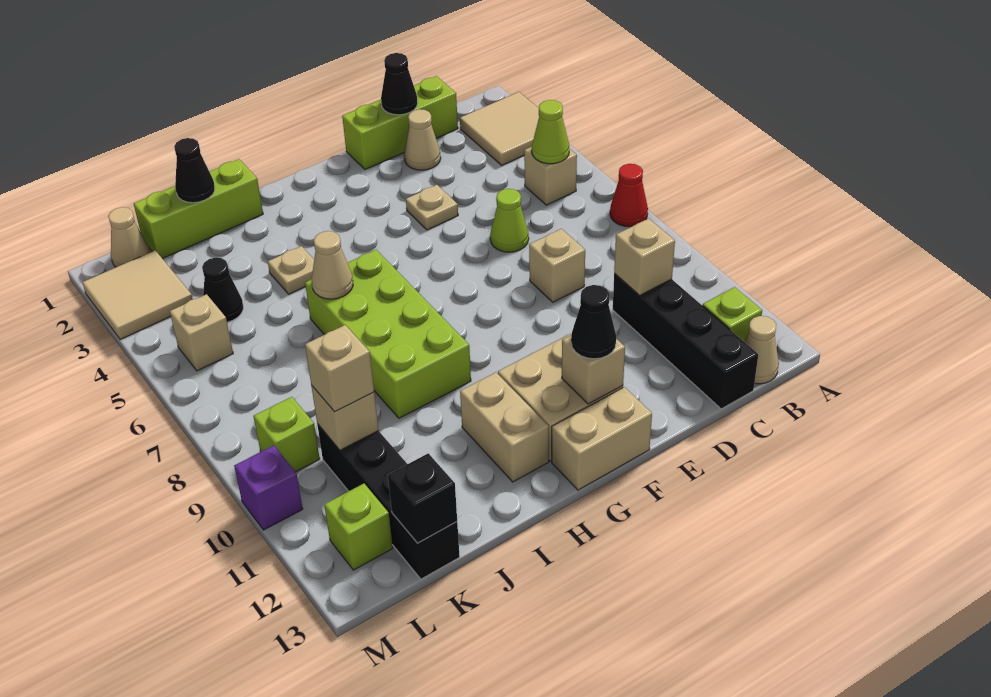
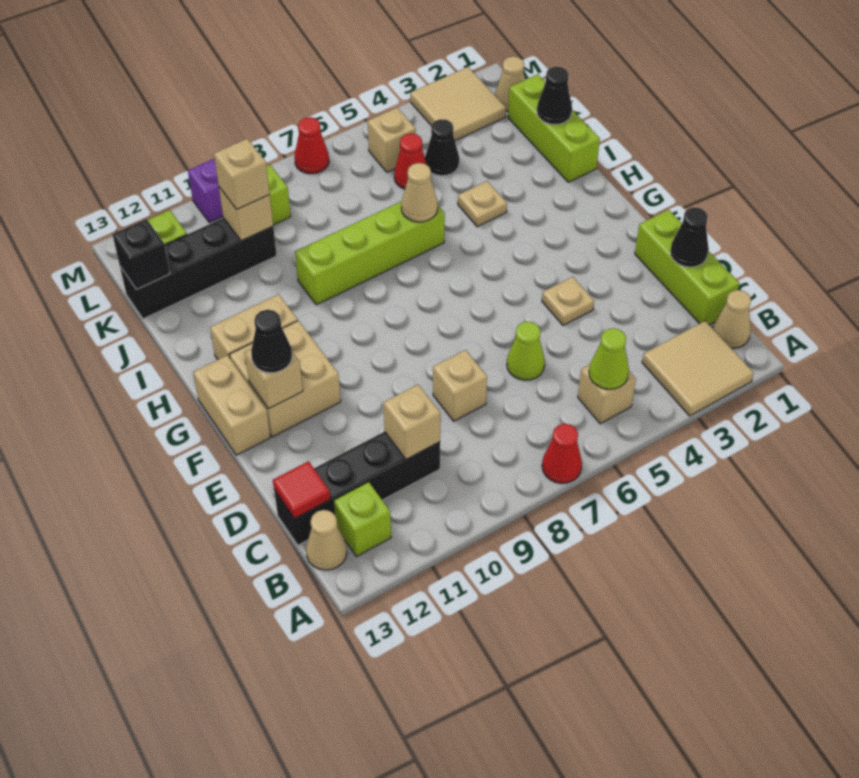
none -> red tile C13 level 2
tan cone D2 level 1 -> tan cone B1 level 1
lime brick H6:I9 level 1 -> lime brick I6:I9 level 1
none -> red cone K5 level 1
none -> red cone M7 level 1

